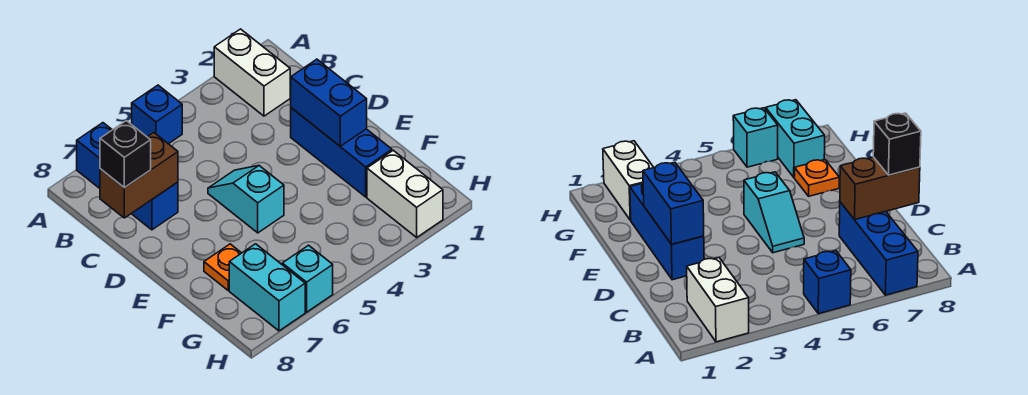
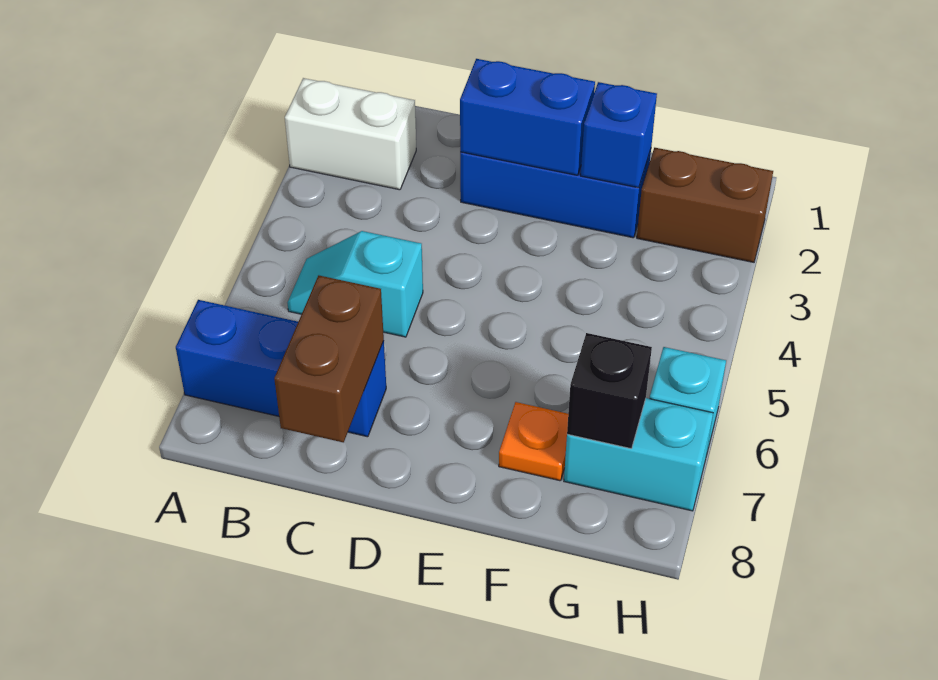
blue brick A5 level 1 -> blue brick F2 level 2
black brick C8 level 3 -> black brick G7 level 2
cyan slope D5:E5 level 1 top E -> cyan slope B5:C5 level 1 top C
white brick G2:H2 level 1 -> brown brick G2:H2 level 1

